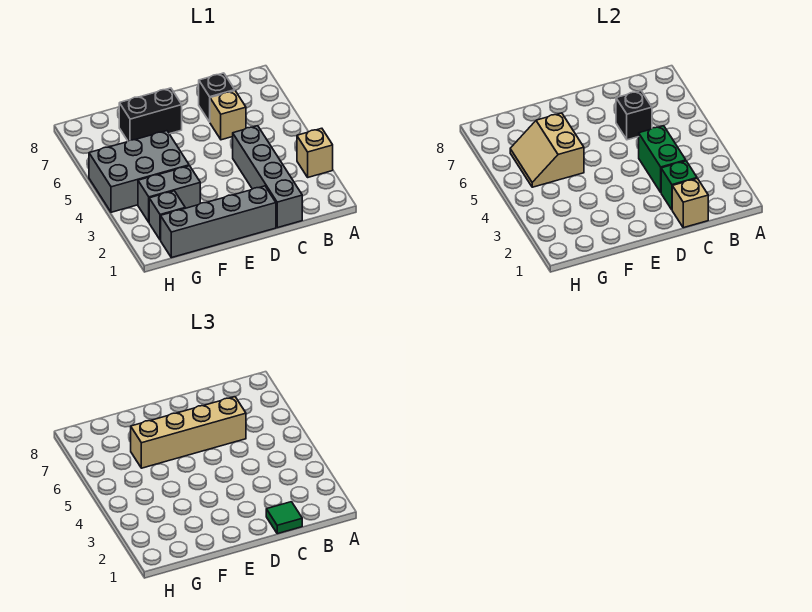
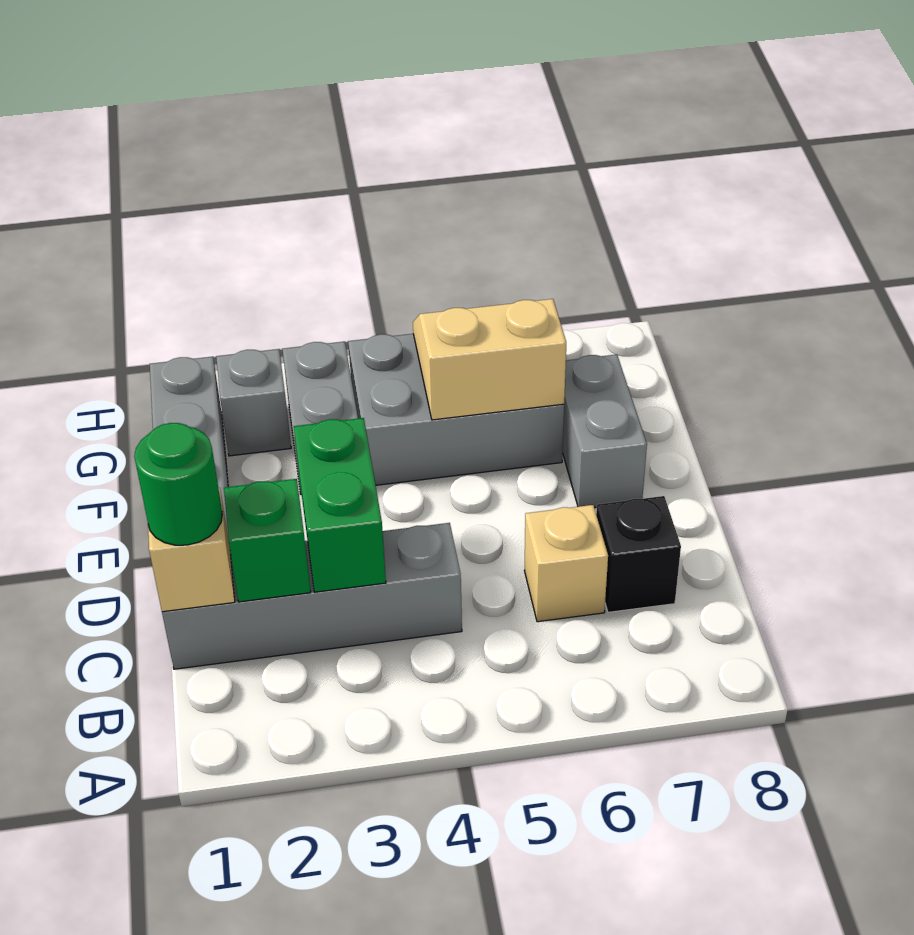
tan brick A3 level 1 -> none
green tile C1 level 3 -> green round brick C1 level 3
green brick C3:C4 level 2 -> green brick C3:D3 level 2
black brick C6 level 2 -> none
tan brick C6:F6 level 3 -> none
black brick E7:F7 level 1 -> grey brick E7:F7 level 1
grey brick F4:H5 level 1 -> grey brick F4:G6 level 1

